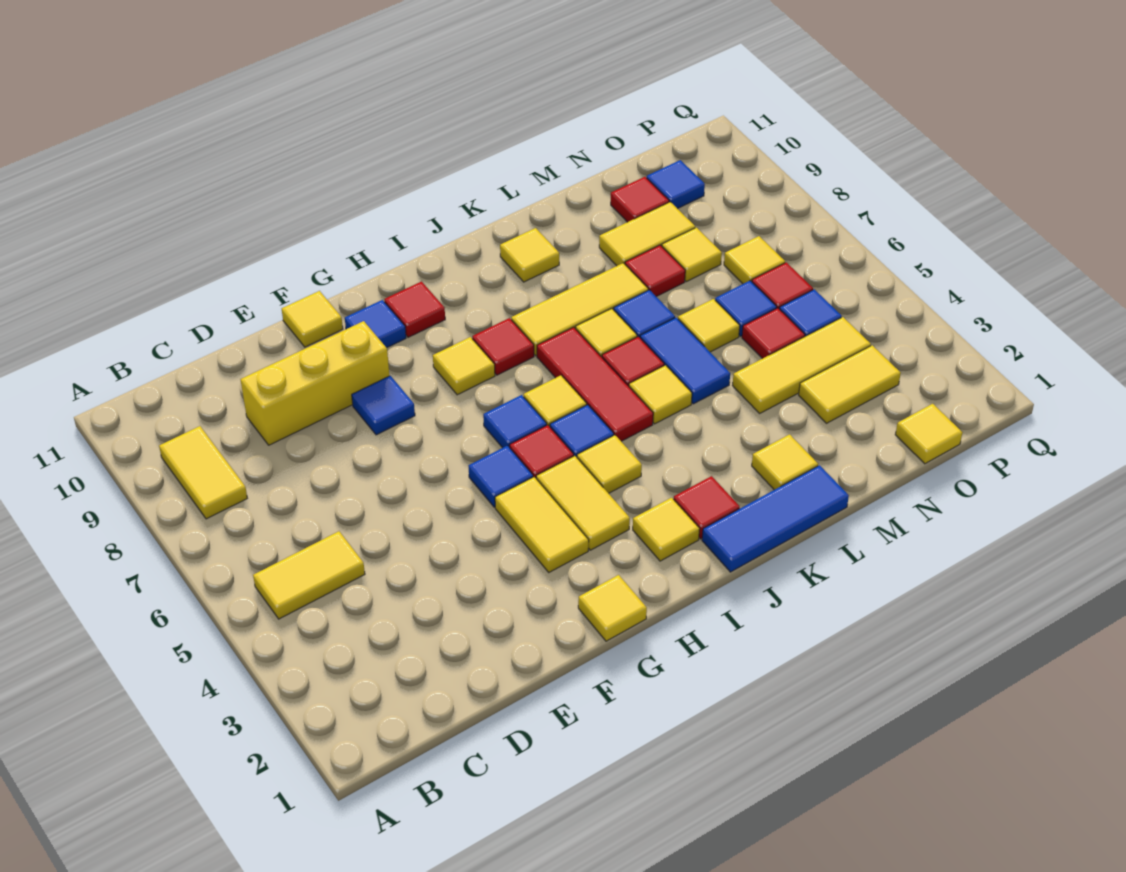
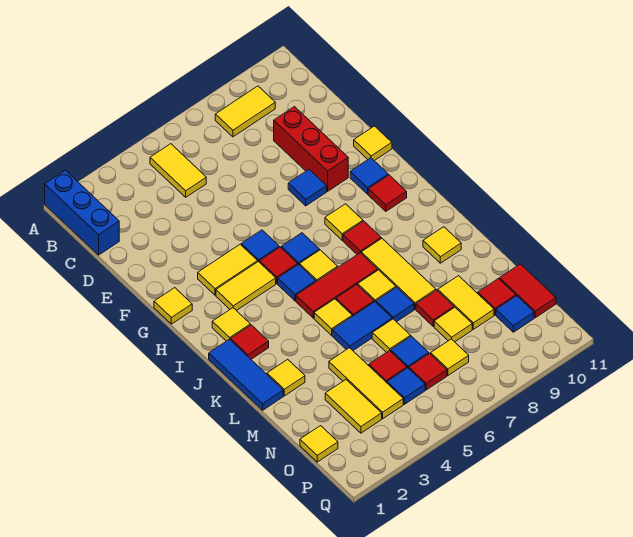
none -> blue brick A1:C1 level 1
yellow brick D9:F9 level 1 -> red brick D9:F9 level 1
yellow tile I4 level 1 -> none
none -> red tile N11:O11 level 1

